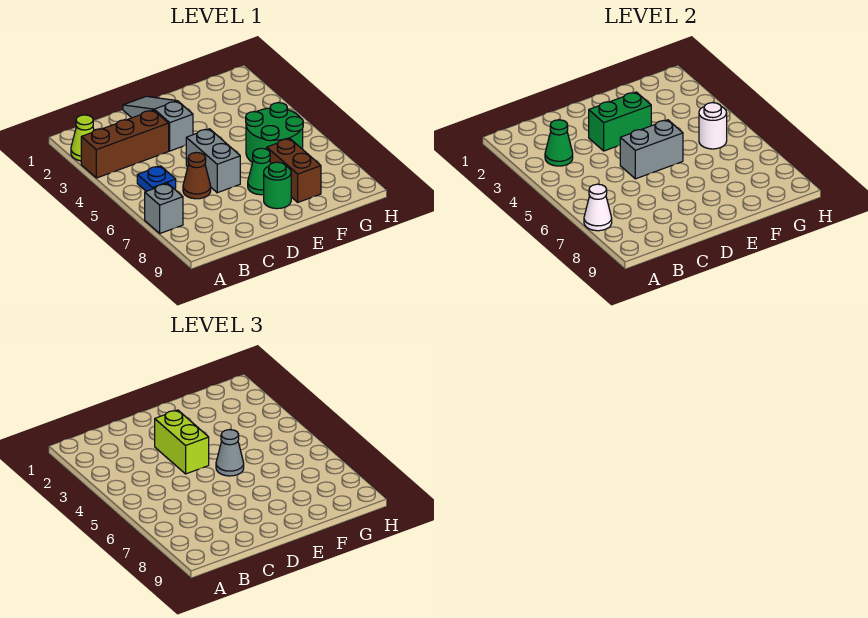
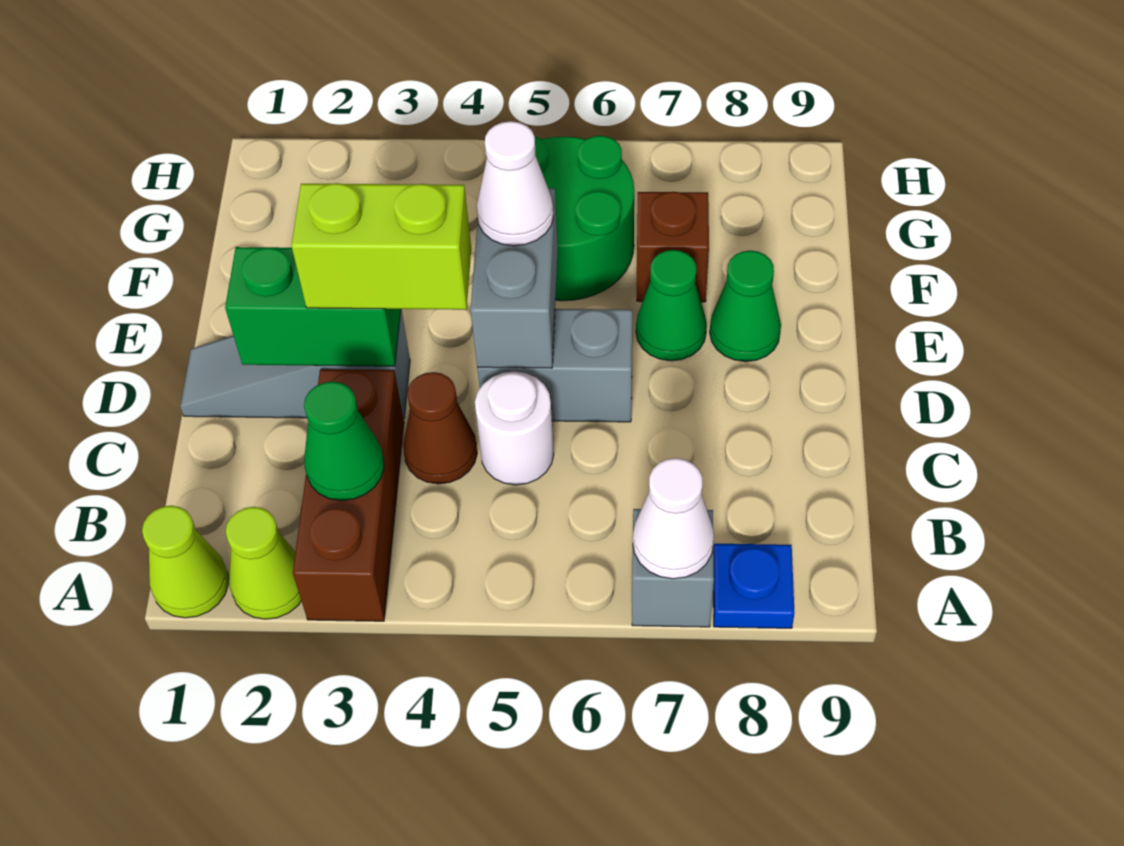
none -> lime cone A1 level 1
blue plate B5 level 1 -> blue plate A8 level 1
brown cone C6 level 1 -> brown cone C4 level 1
green brick D3:E3 level 2 -> green brick D2:D3 level 2
grey cone E5 level 3 -> white cone E5 level 3
green round brick E8 level 1 -> green cone E8 level 1
brown brick F7:F8 level 1 -> brown brick F7 level 1
white round brick G5 level 2 -> white round brick C5 level 1

